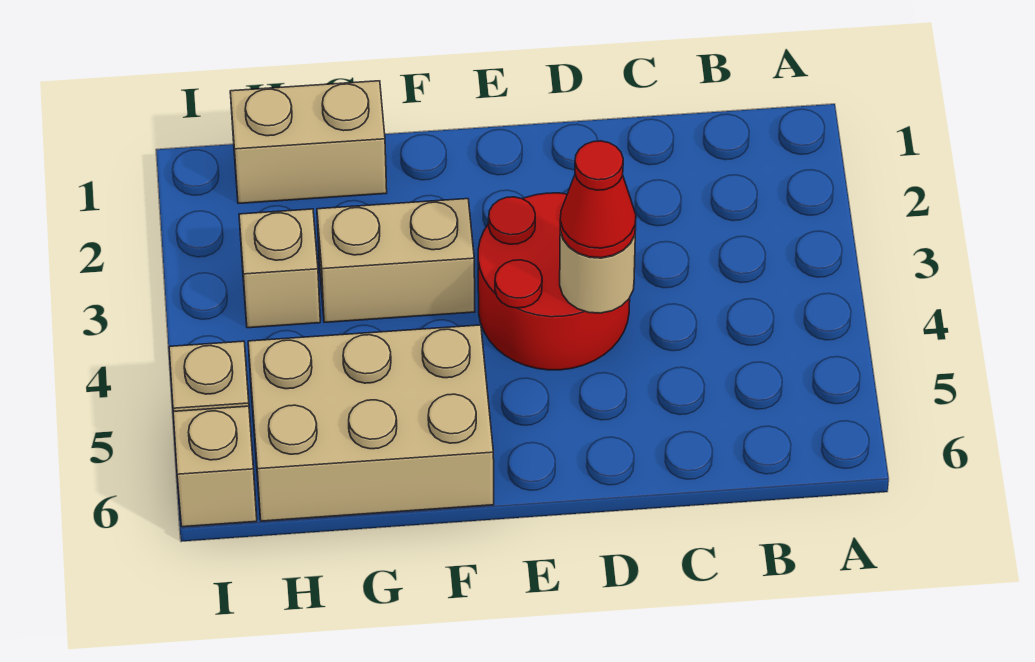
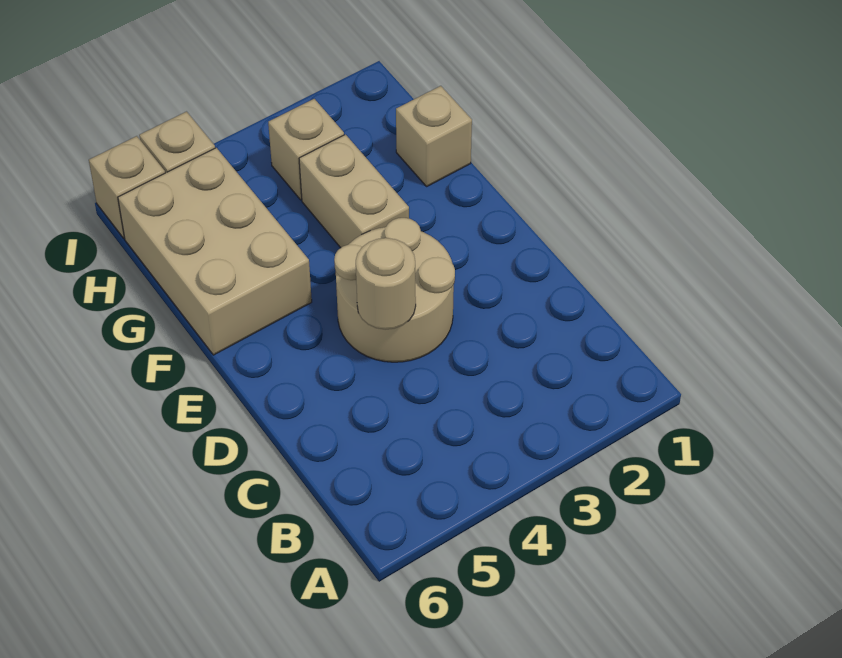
red round brick D3:E4 level 1 -> tan round brick D3:E4 level 1
red cone D4 level 3 -> none
tan brick G1:H1 level 1 -> tan brick G1 level 1

